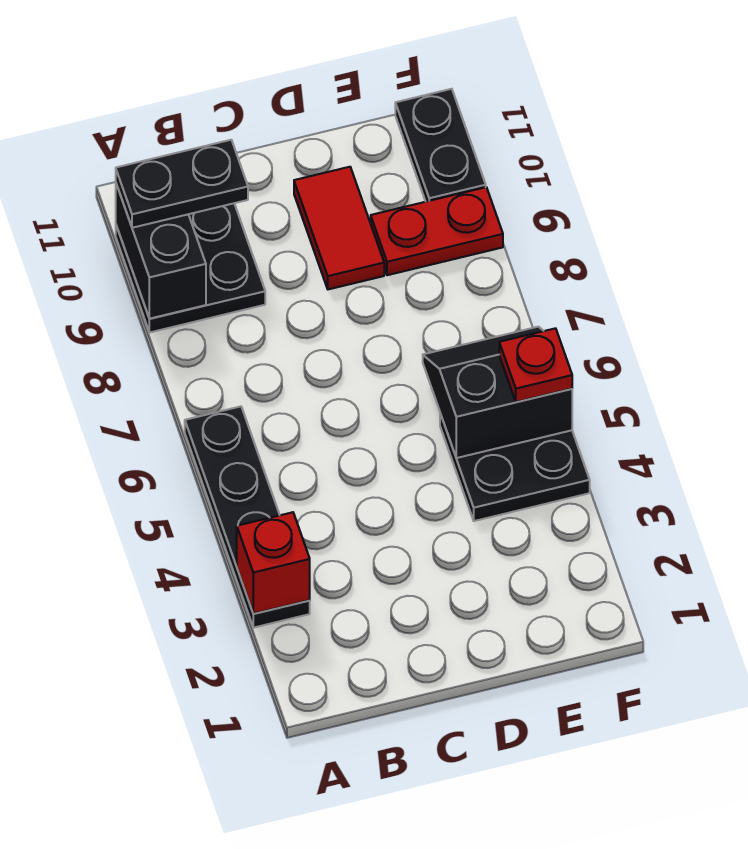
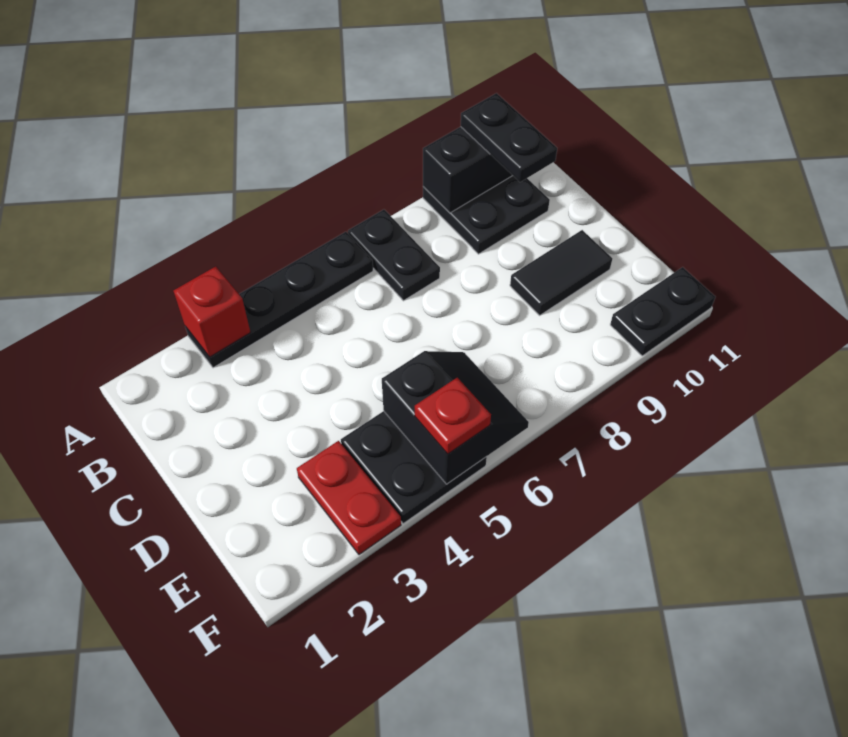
none -> black plate A7:B7 level 1
red tile D9:D10 level 1 -> black tile D9:D10 level 1
red plate E9:F9 level 1 -> red plate E3:F3 level 1

